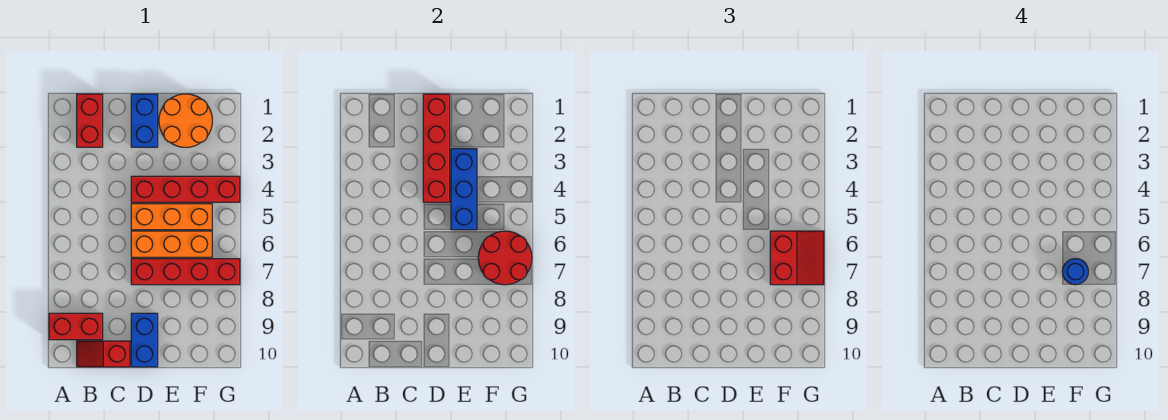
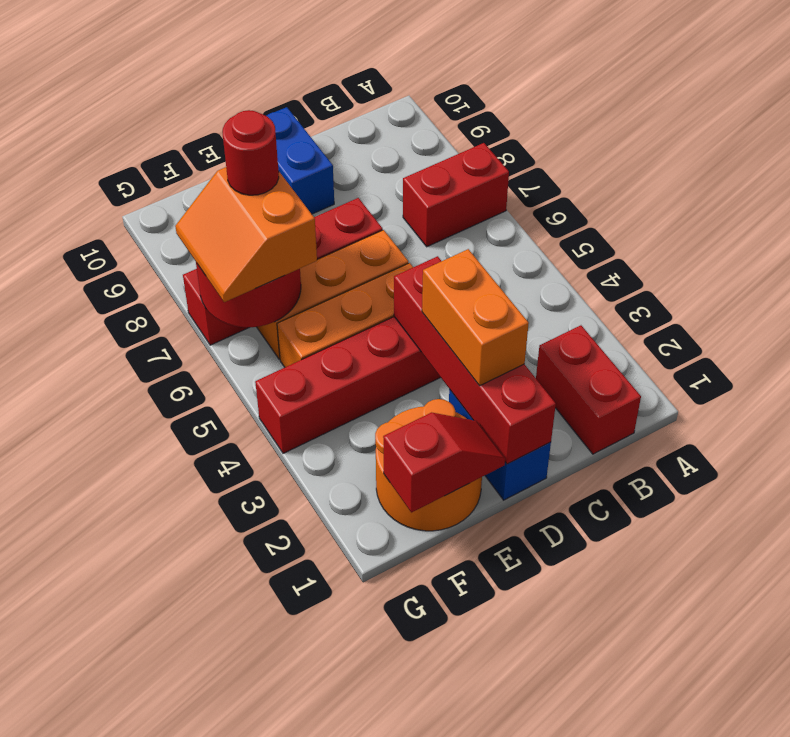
red brick A9:B9 level 1 -> red brick A7:B7 level 1
red slope B10:C10 level 1 top C -> red slope E1:F1 level 2 top F
none -> orange brick D2:D3 level 3
blue brick E3:E5 level 2 -> none
red slope F6:G7 level 3 top F -> orange slope F6:G7 level 3 top F
blue round brick F7 level 4 -> red round brick F7 level 4

